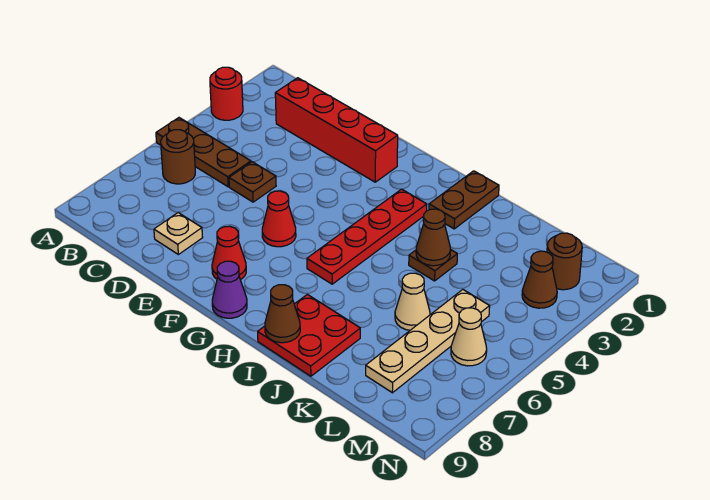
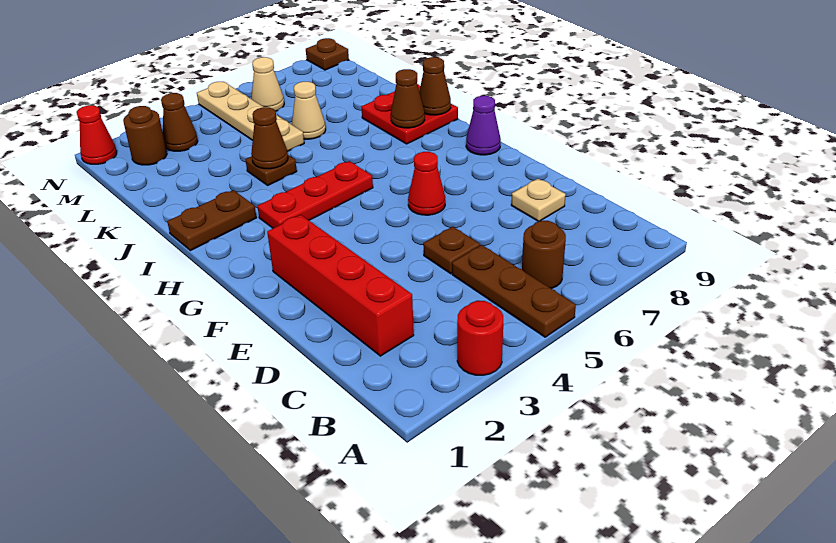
red cone F8 level 1 -> red cone N1 level 1
red plate H3:H6 level 1 -> red plate H3:H5 level 1
none -> brown cone I8 level 2
tan plate L5:L8 level 1 -> tan plate K5:N5 level 1
none -> brown plate N9 level 1

